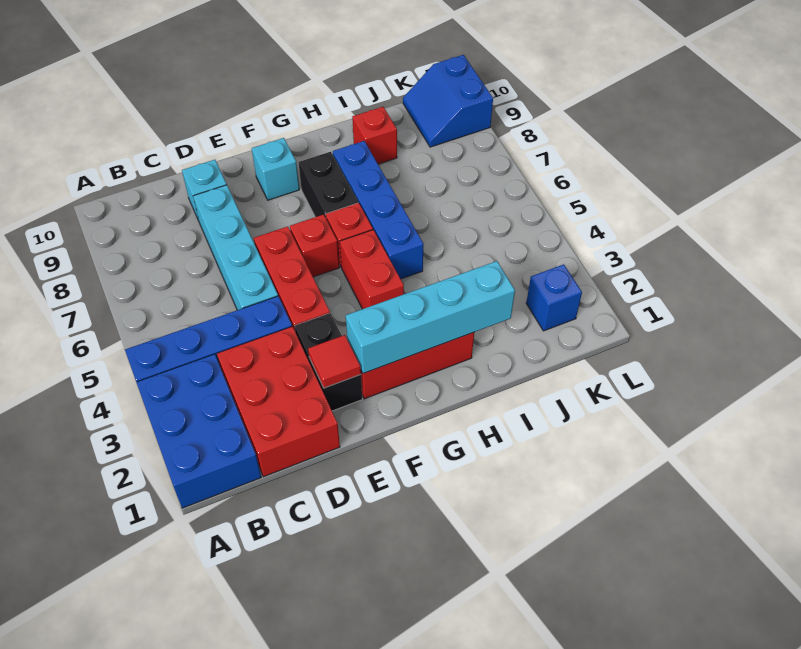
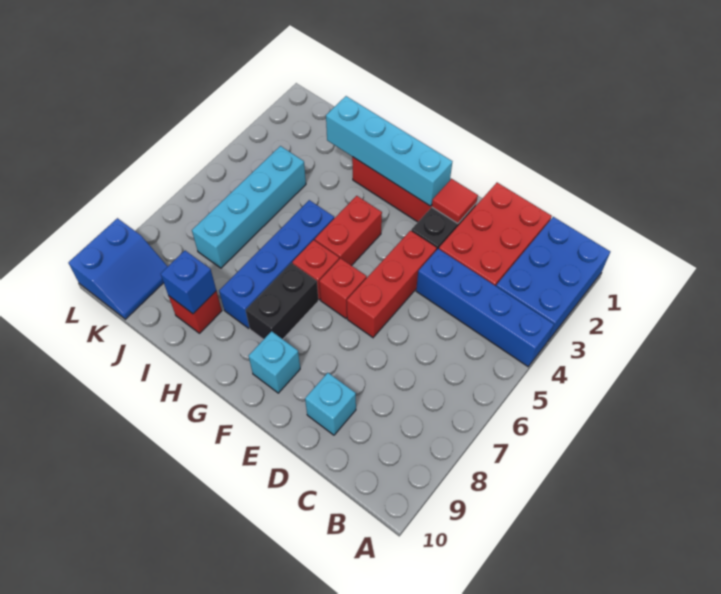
cyan brick D5:D8 level 1 -> cyan brick J4:J7 level 1
blue brick K2 level 1 -> blue brick I9 level 2

